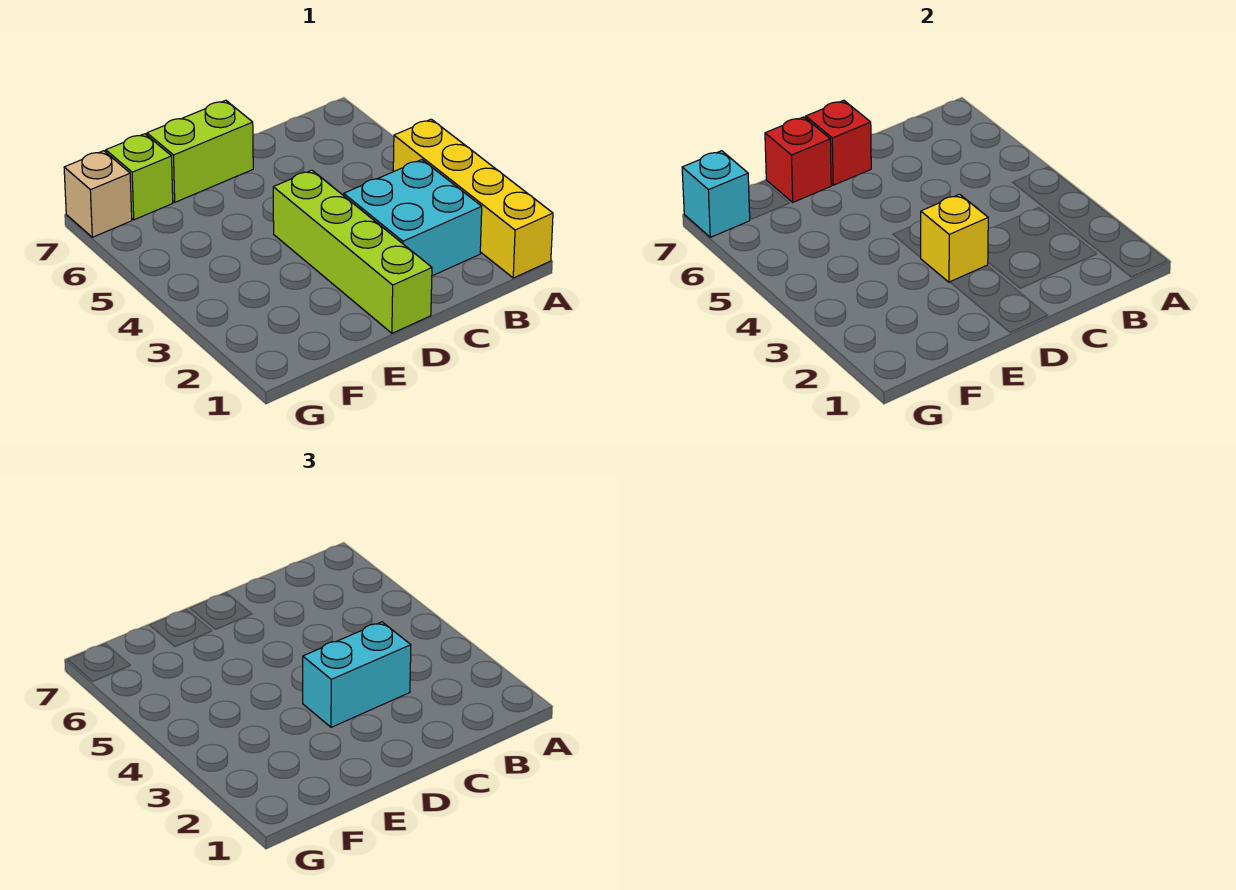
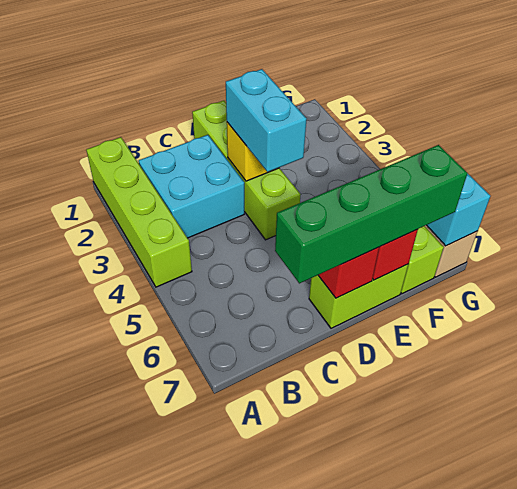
yellow brick A1:A4 level 1 -> lime brick A1:A4 level 1
cyan brick C3:D3 level 3 -> cyan brick D3:D4 level 3
none -> green brick C7:F7 level 3

